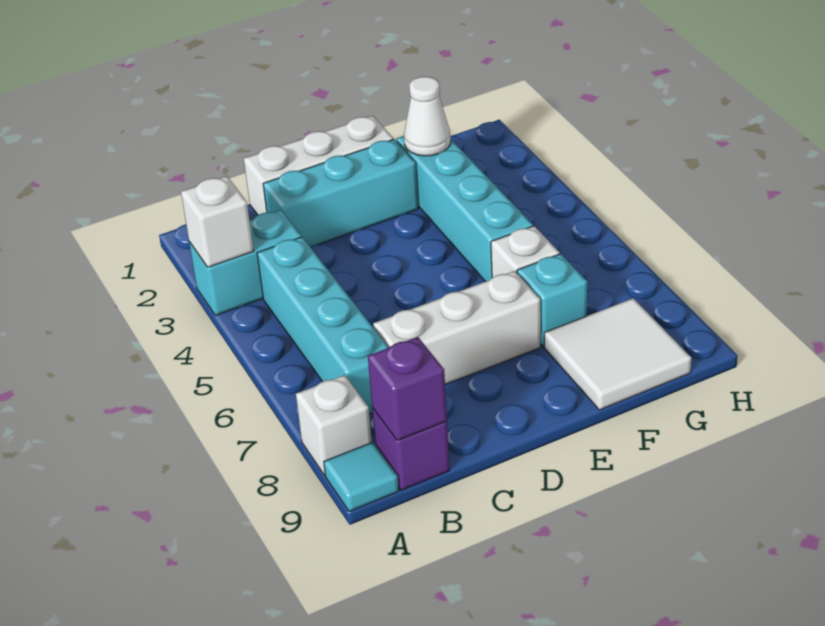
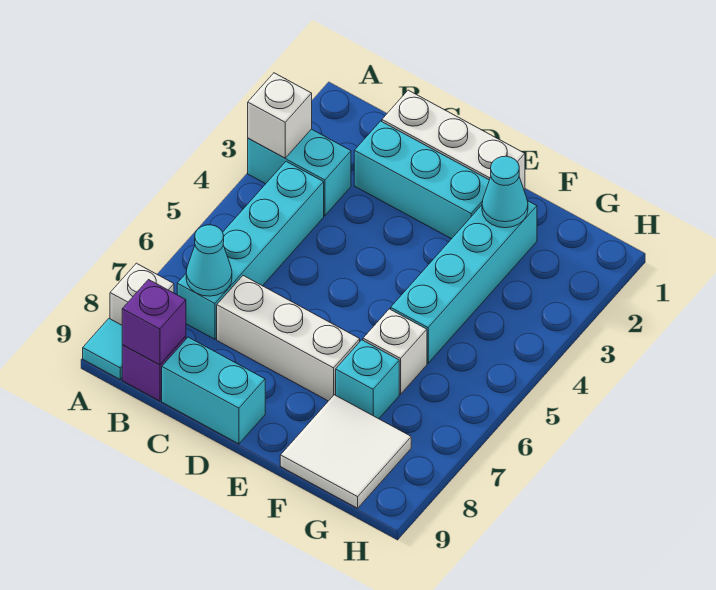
none -> cyan cone B7 level 2
none -> cyan brick C9:D9 level 1
white cone F2 level 2 -> cyan cone F2 level 2

